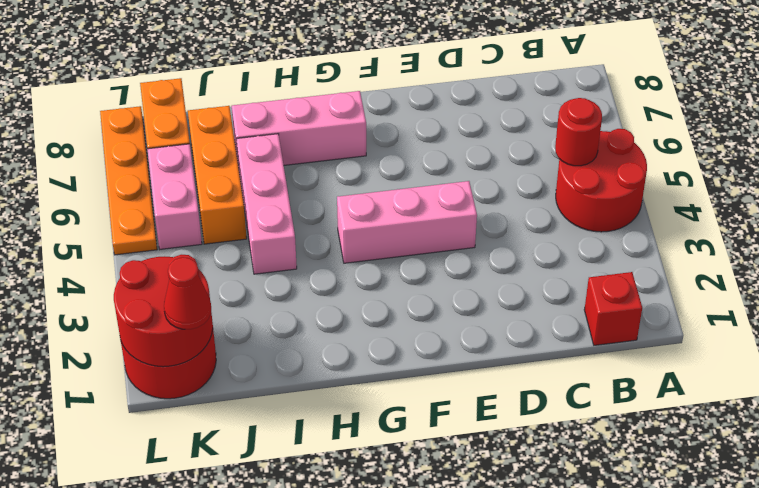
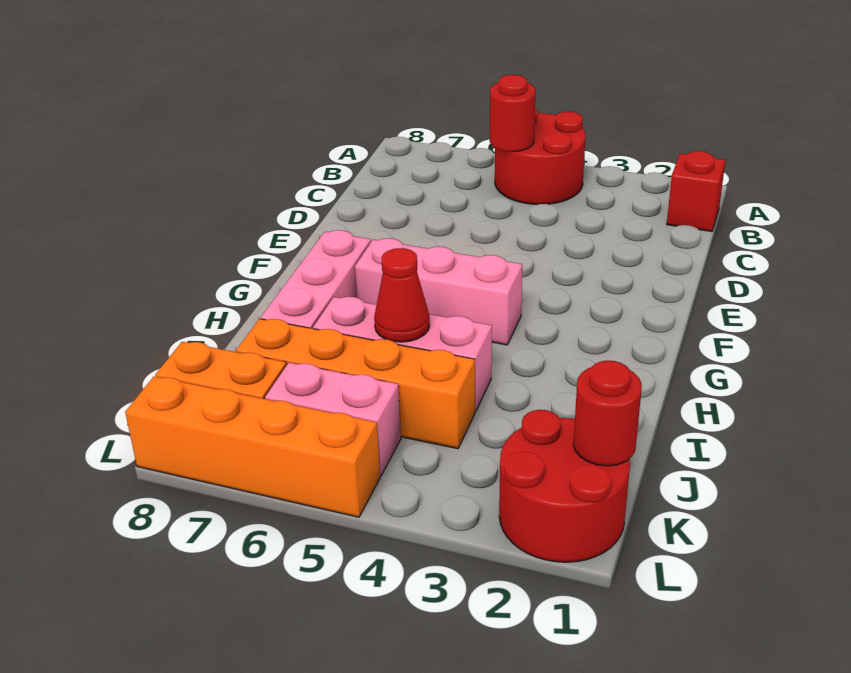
pink brick E4:G4 level 1 -> pink brick G4:G6 level 1
orange brick J5:J7 level 1 -> orange brick J4:J7 level 1
red round brick K1:L2 level 2 -> red round brick K1 level 2
red cone K1 level 3 -> red cone I5 level 2
orange plate L5:L8 level 1 -> orange brick L5:L8 level 1

